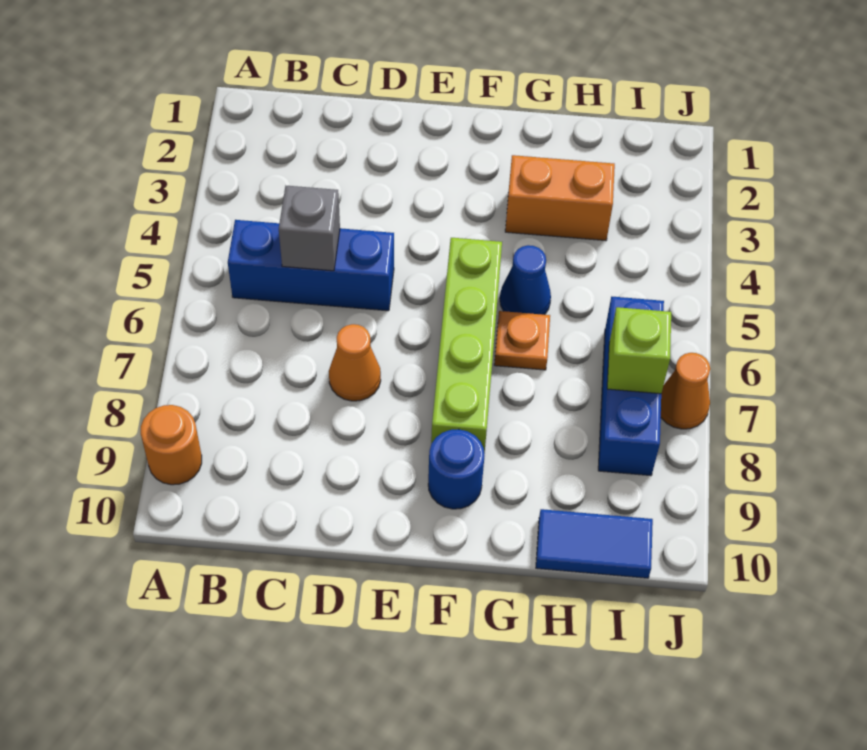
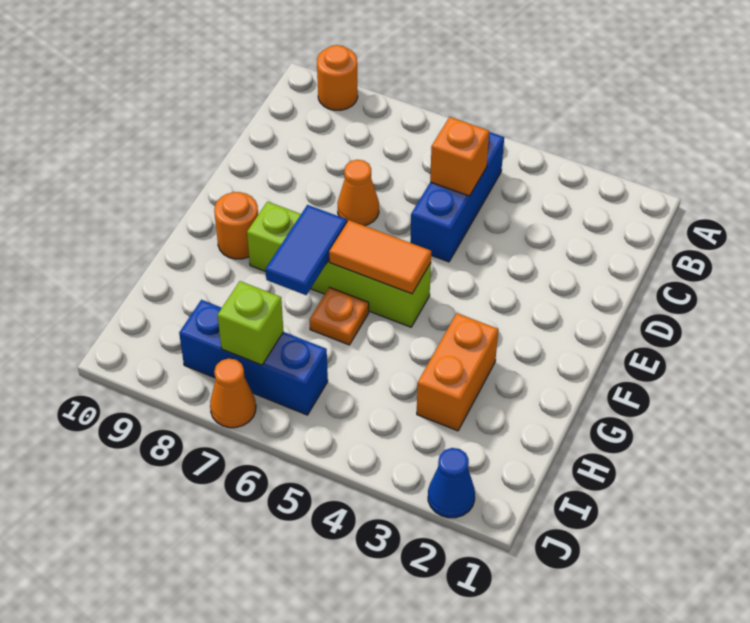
grey brick C5 level 2 -> orange brick C5 level 2
none -> orange tile F5:F6 level 2
blue round brick F9 level 1 -> orange round brick F9 level 1
blue cone G5 level 1 -> blue cone J2 level 1
blue tile H10:I10 level 1 -> blue tile F7:G7 level 2

